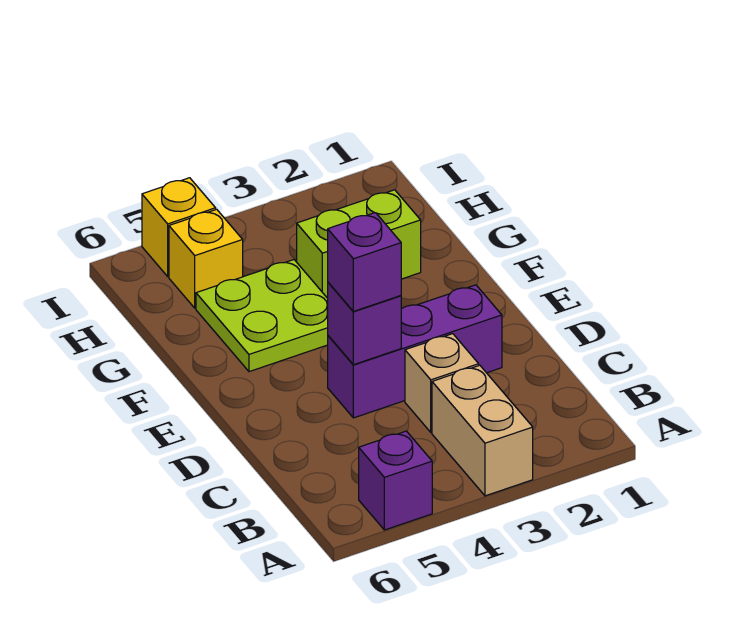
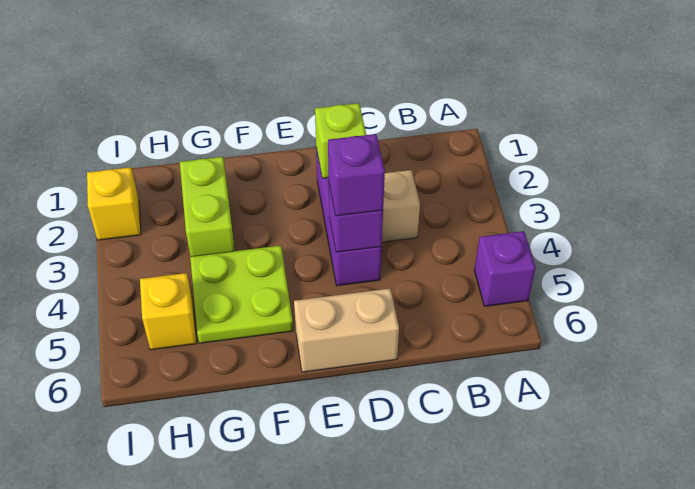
tan brick A3:B3 level 1 -> tan brick D6:E6 level 1
none -> lime brick D2 level 2
yellow brick I5 level 1 -> yellow brick I2 level 1

